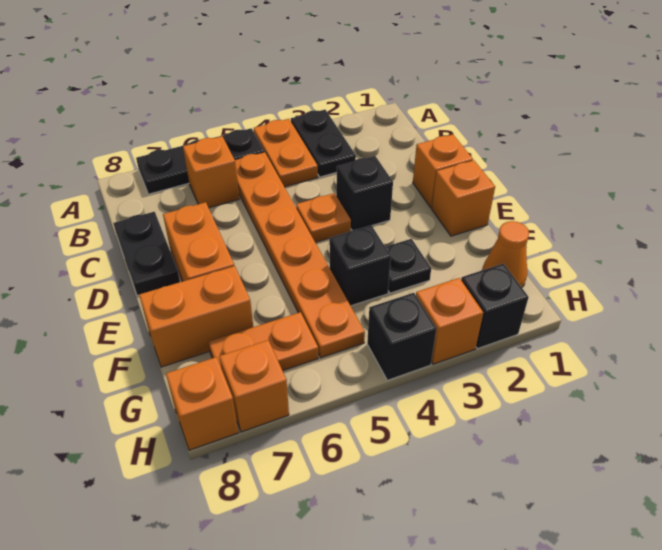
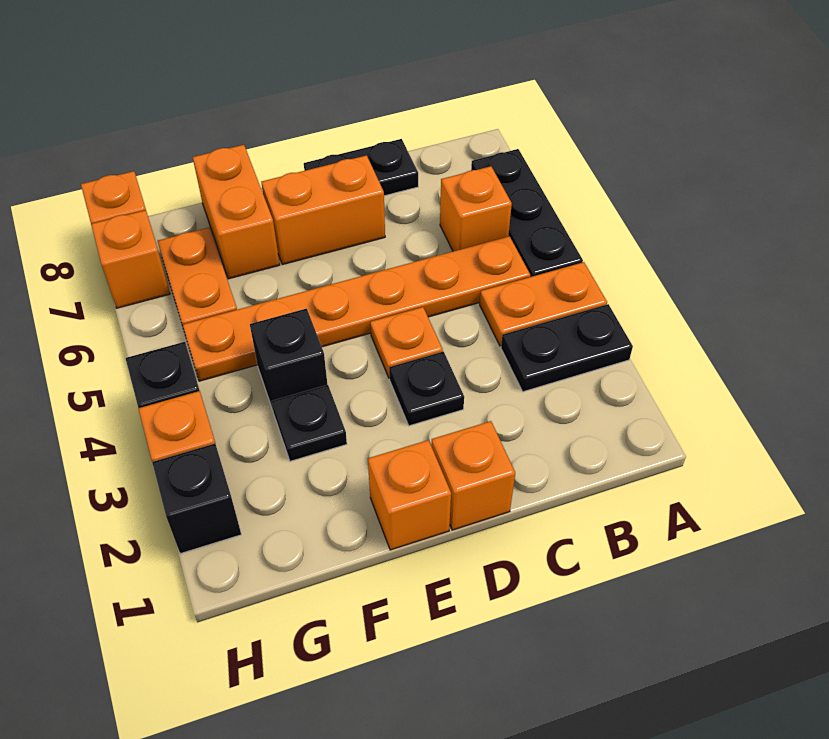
black brick D3 level 1 -> black plate D3 level 1
orange cone G1 level 1 -> none

